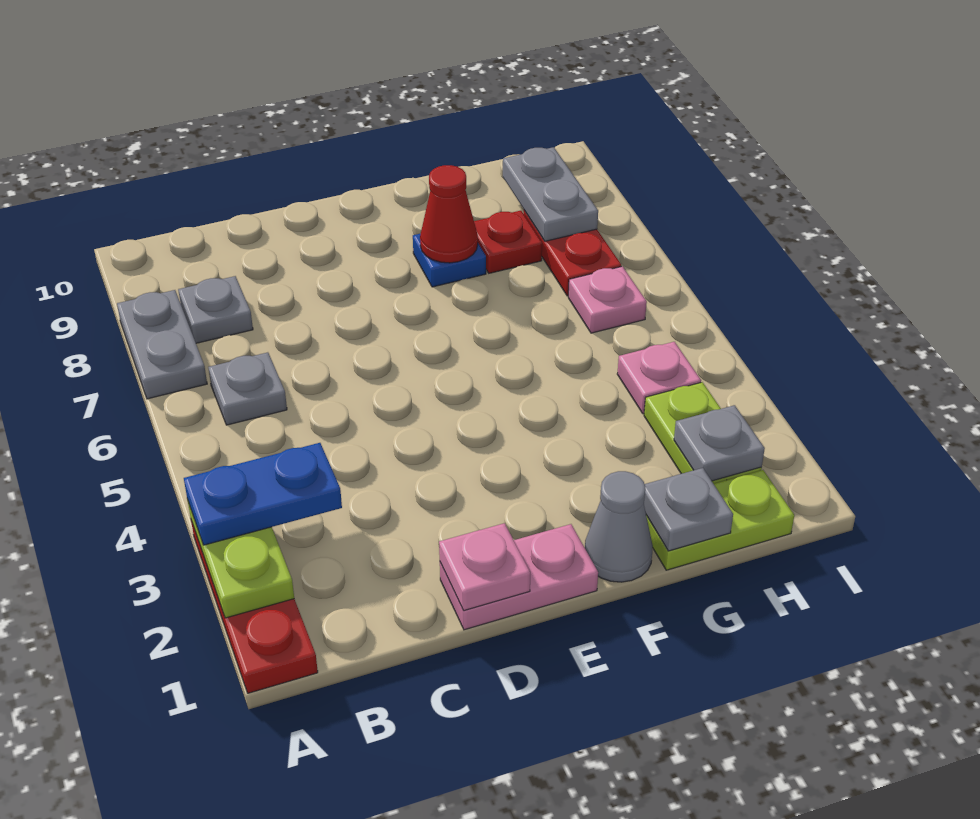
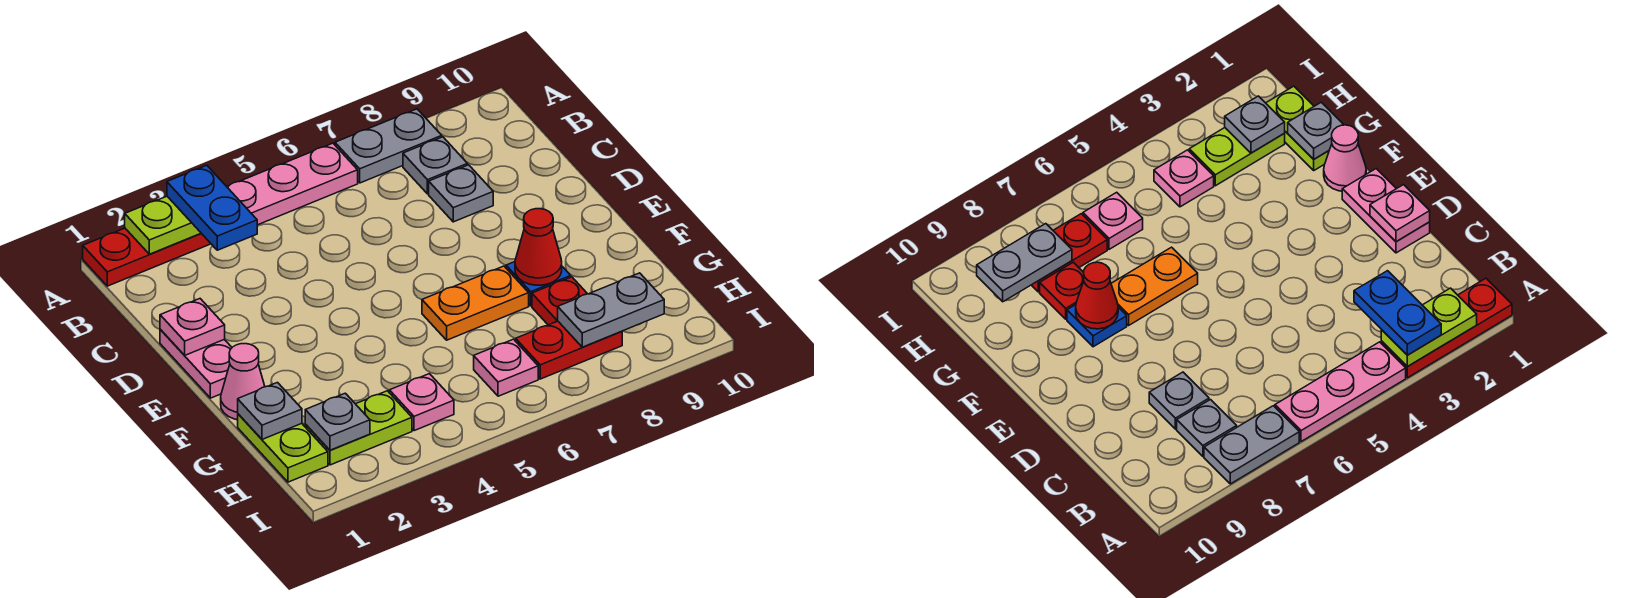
none -> pink plate A4:A6 level 1
grey plate B6 level 1 -> grey plate C8 level 1
grey cone F1 level 1 -> pink cone F1 level 1
none -> orange plate F6:F7 level 1

